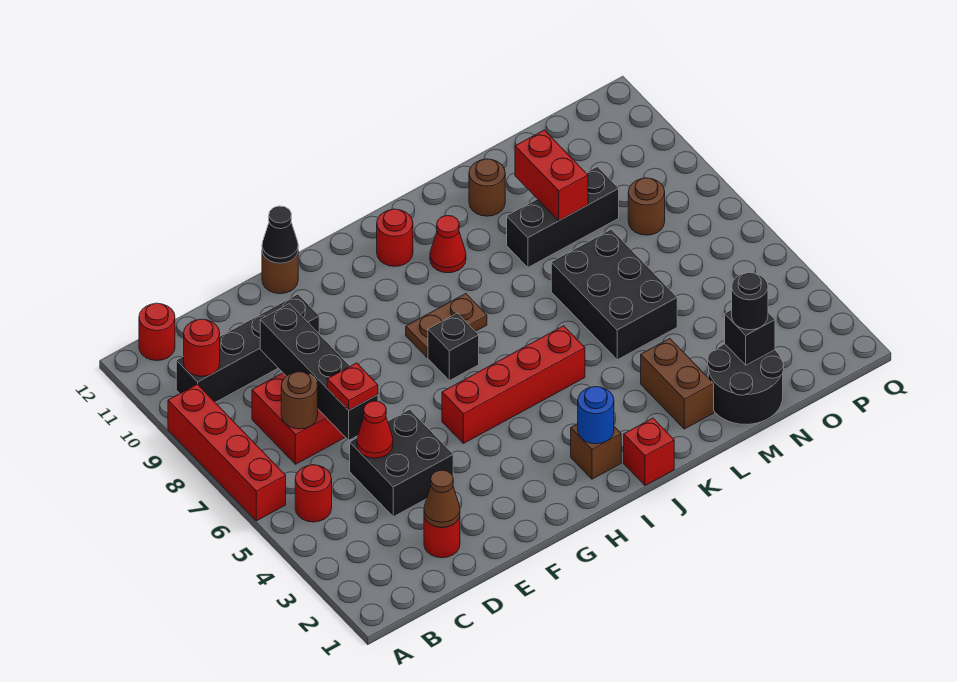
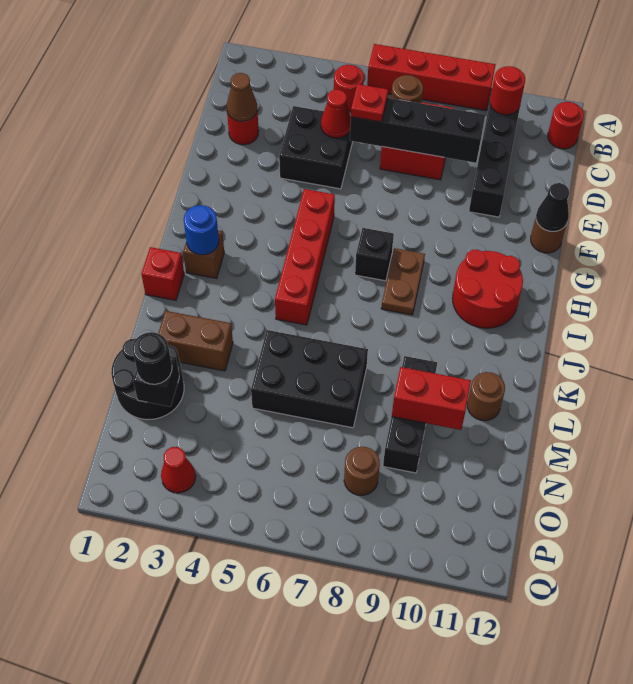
red round brick I11 level 1 -> red round brick H10:I11 level 1
red cone J10 level 1 -> red cone P3 level 1

